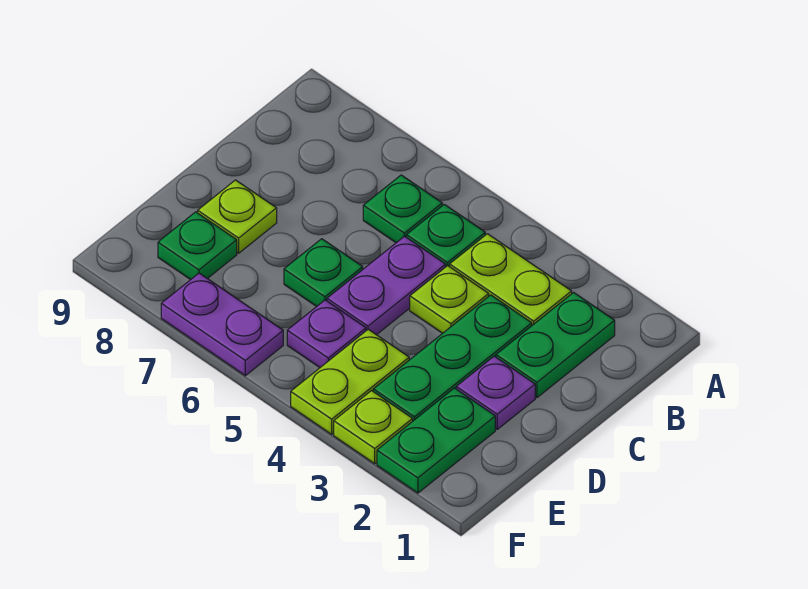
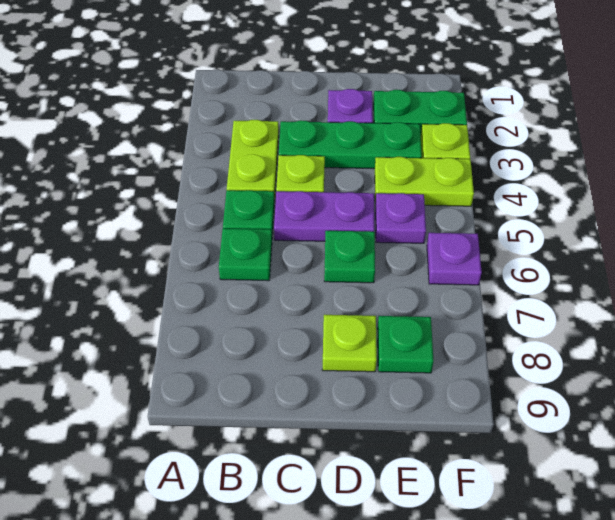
green plate B2:C2 level 1 -> none
purple plate F6:F7 level 1 -> purple plate F6 level 1

